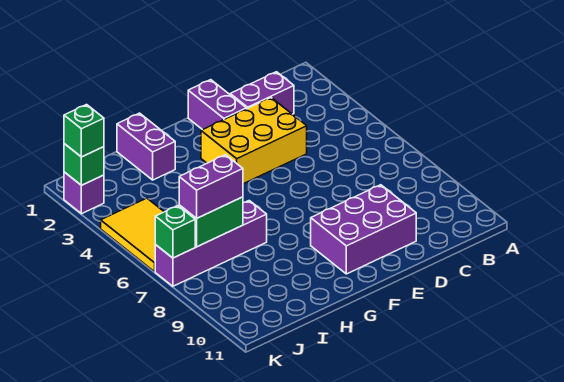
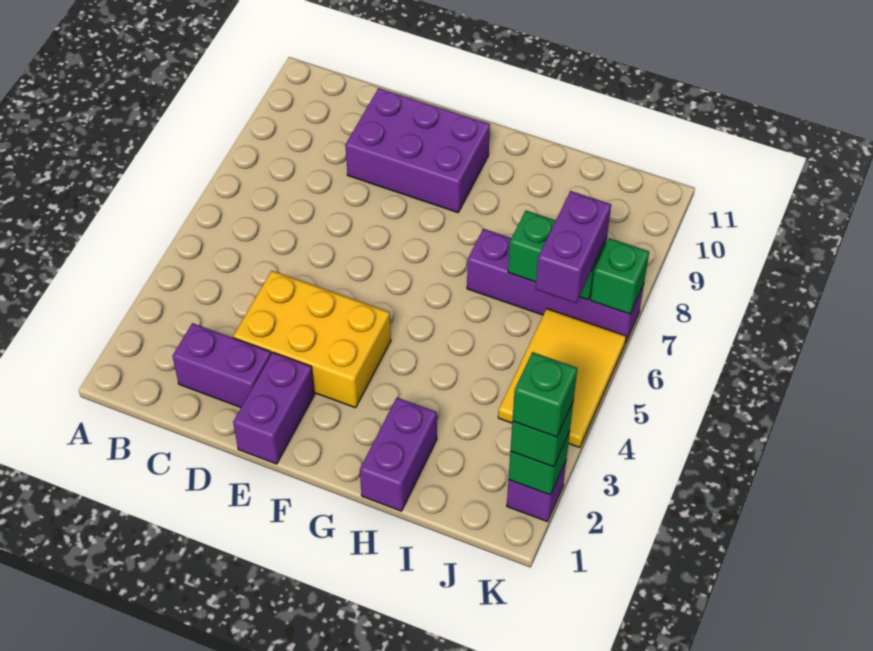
purple brick I7:J7 level 3 -> purple brick J6:J7 level 3
none -> green brick K2 level 4

